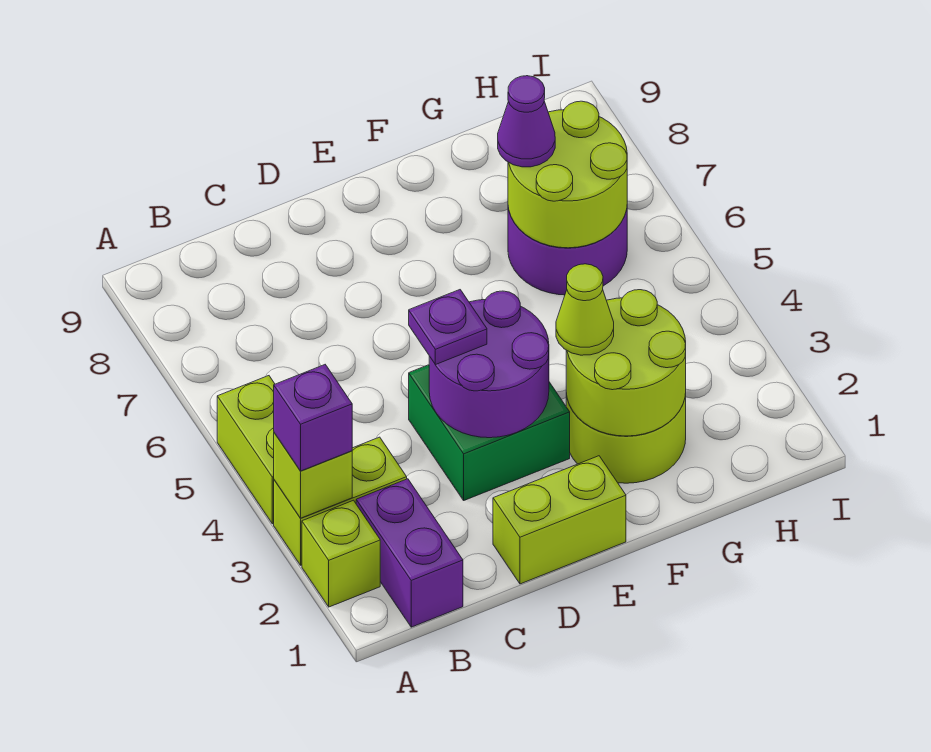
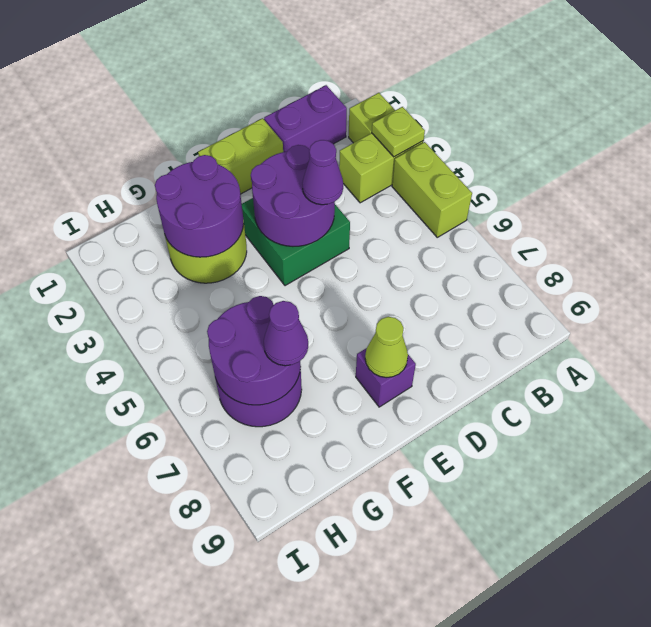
lime brick A3 level 2 -> lime plate A3 level 2
purple brick A3 level 3 -> purple brick E8 level 1
purple brick B1:B2 level 1 -> purple brick B1:C1 level 1
purple plate D4 level 3 -> purple cone D4 level 3
lime round brick F2:G3 level 2 -> purple round brick F2:G3 level 2
lime cone F3 level 3 -> lime cone E8 level 2
lime round brick G6:H7 level 2 -> purple round brick G6:H7 level 2

